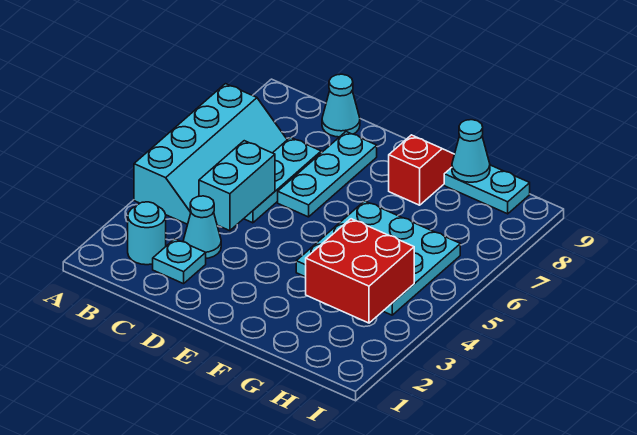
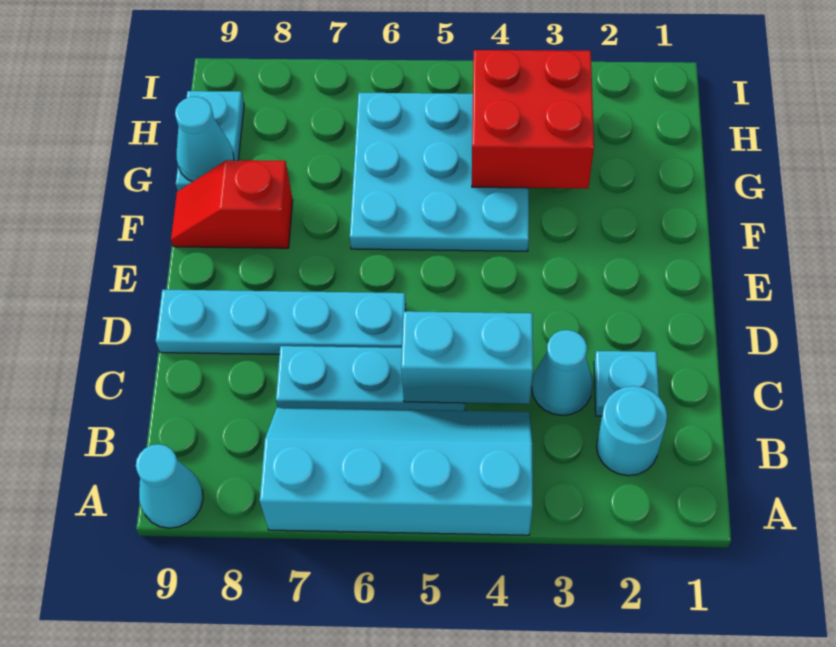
cyan cone C9 level 1 -> cyan cone A9 level 1
cyan plate D6:D8 level 1 -> cyan plate D6:D9 level 1

